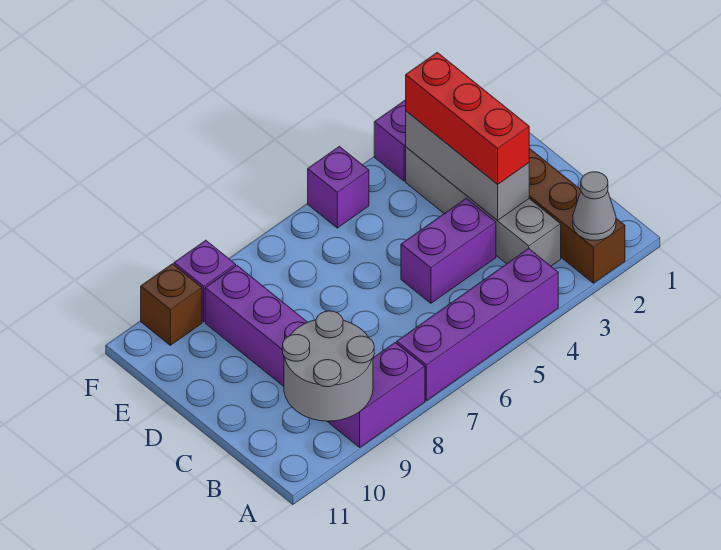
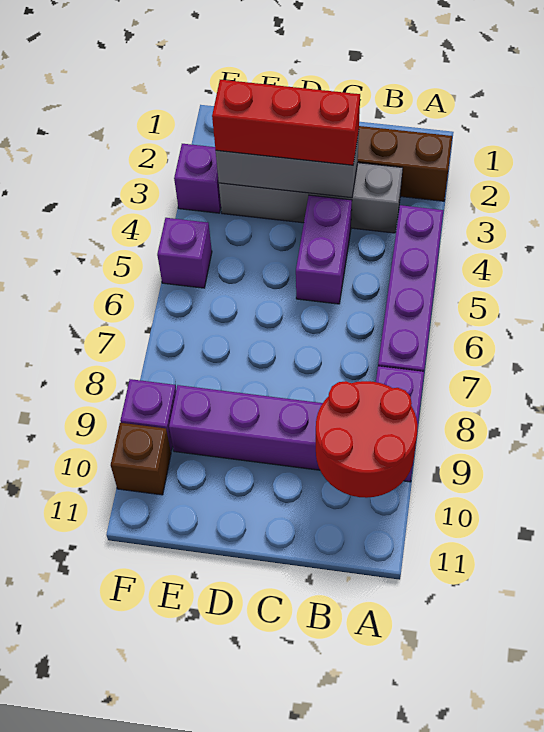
grey cone A2 level 2 -> none
grey round brick A9:B10 level 2 -> red round brick A9:B10 level 2

